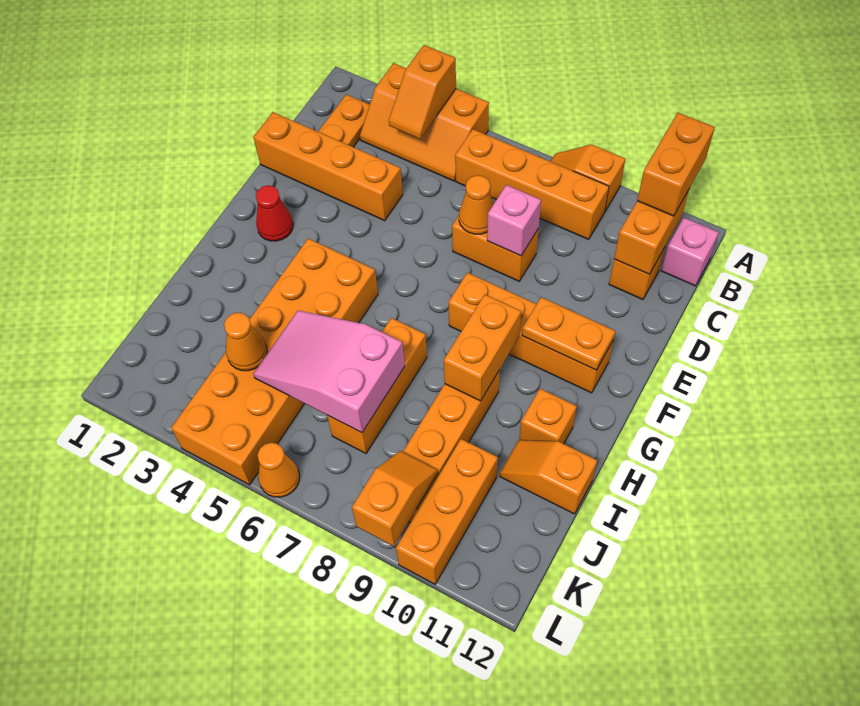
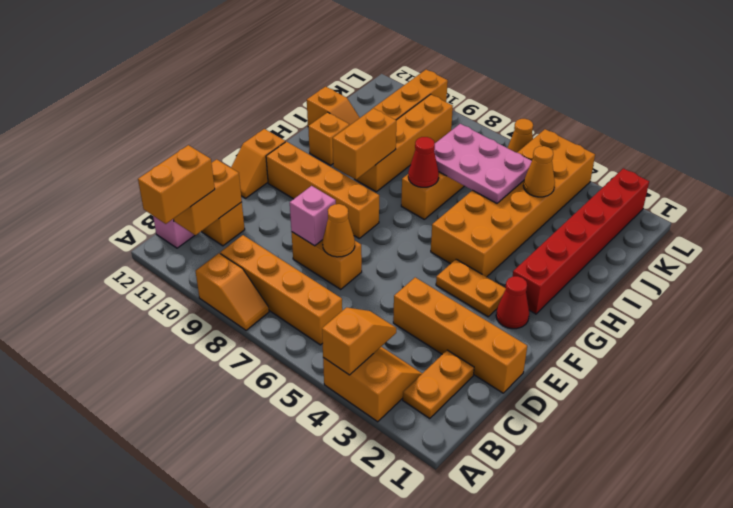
orange slope A3:B5 level 1 top A -> orange slope A3:B4 level 1 top A
orange plate F10:F11 level 2 -> orange plate F3:F4 level 1
none -> red brick G2:L2 level 1
none -> red cone H7 level 2
pink slope I5:J7 level 2 top 7 -> pink plate I5:J7 level 2
orange slope K9:L9 level 2 top L -> orange slope E12:F12 level 1 top F

